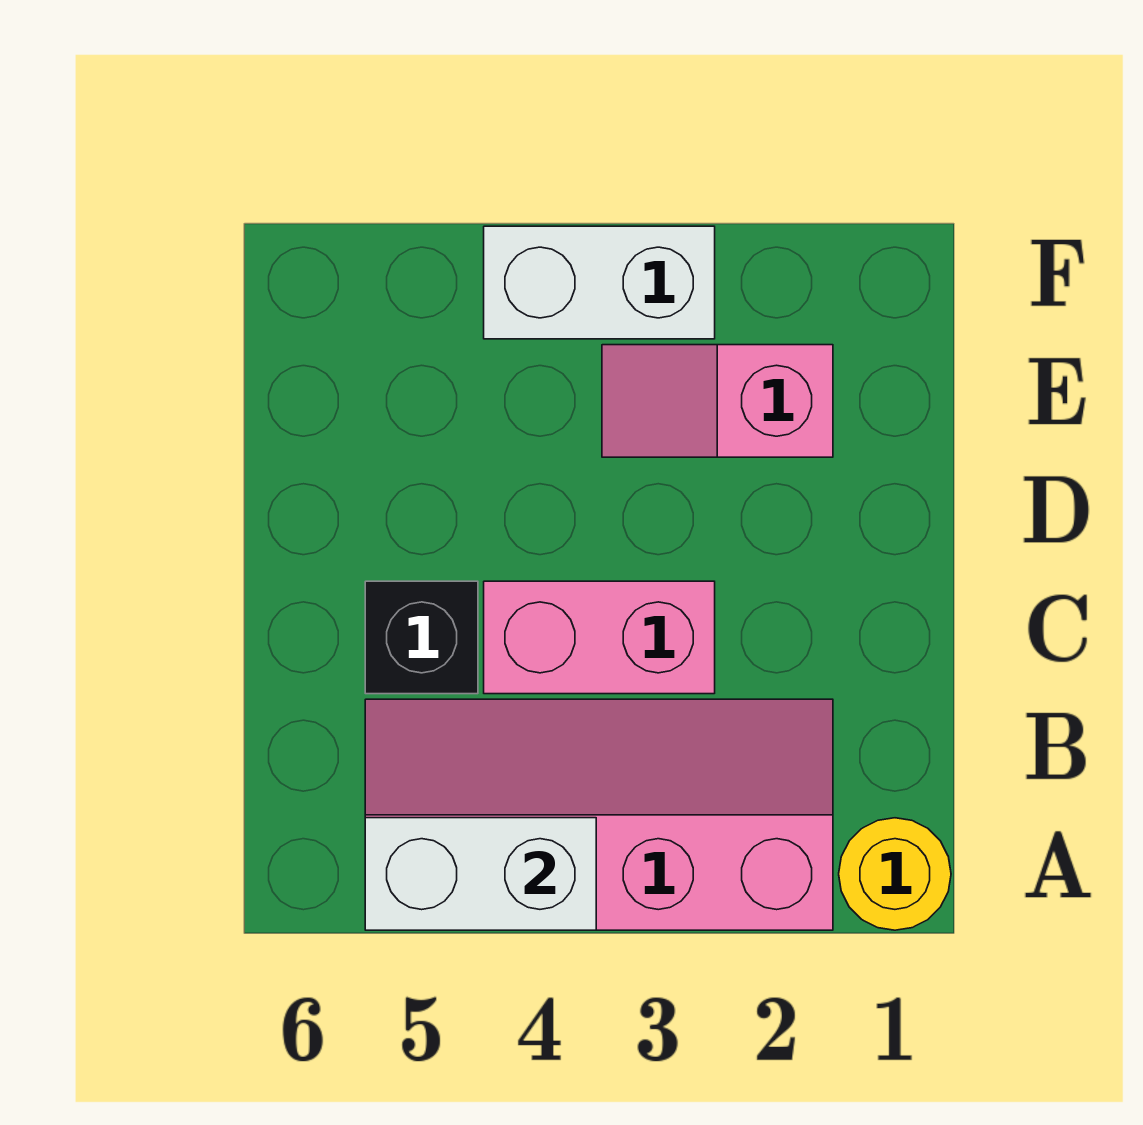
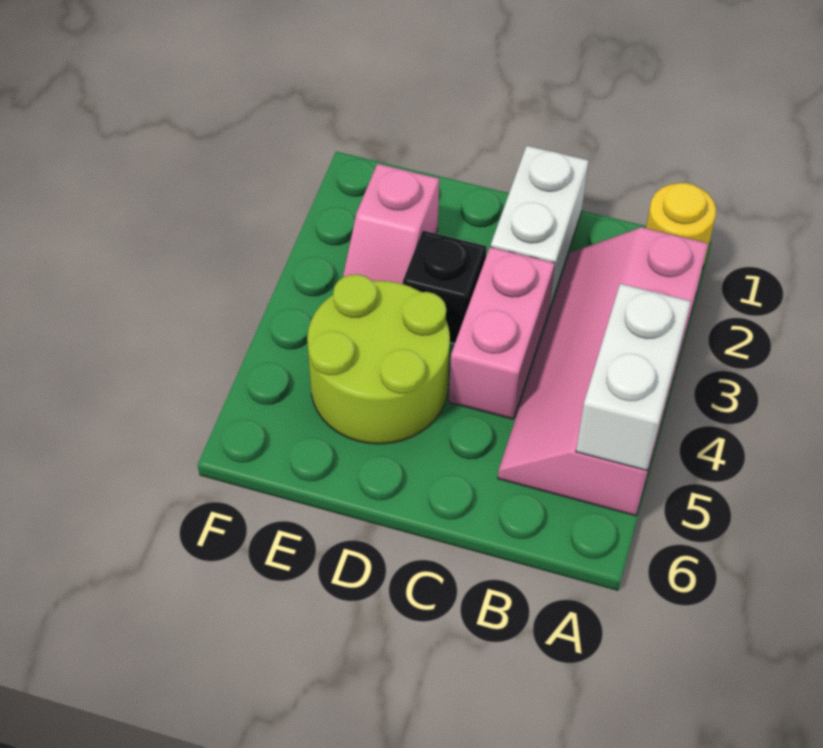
black brick C5 level 1 -> black brick D3 level 1
none -> lime round brick D4:E5 level 1
white brick F3:F4 level 1 -> white brick C1:C2 level 1

